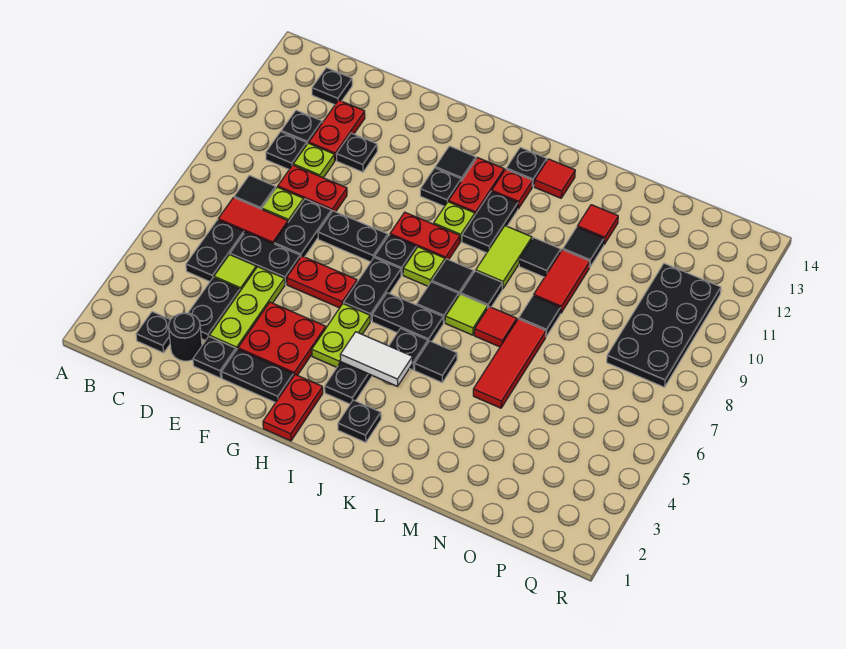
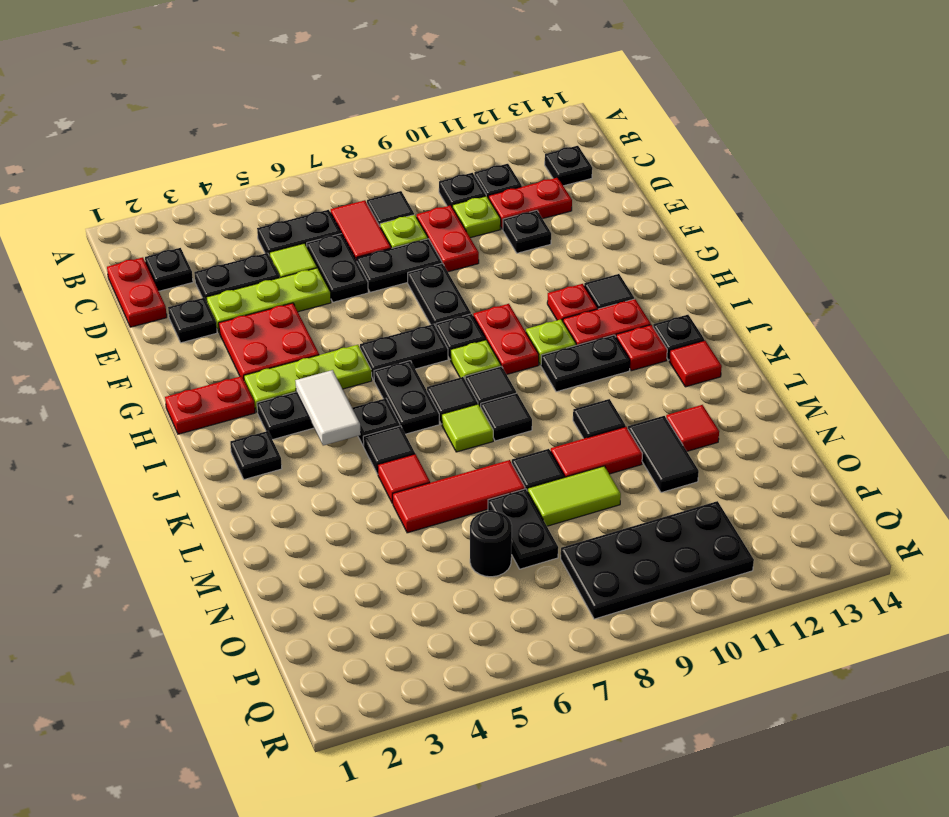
black round brick D2 level 1 -> black round brick O6 level 1
black plate F2:G2 level 1 -> black plate N7:O7 level 1
red plate F6:G6 level 1 -> red plate C1:D1 level 1
lime plate H4:H5 level 1 -> lime plate H3:H5 level 1
black plate H11 level 1 -> red plate H11 level 1
lime tile K9:K10 level 1 -> lime tile N8:N9 level 1
red tile L7 level 1 -> red tile L5 level 1
black tile M11 level 1 -> black tile M11:N11 level 1

